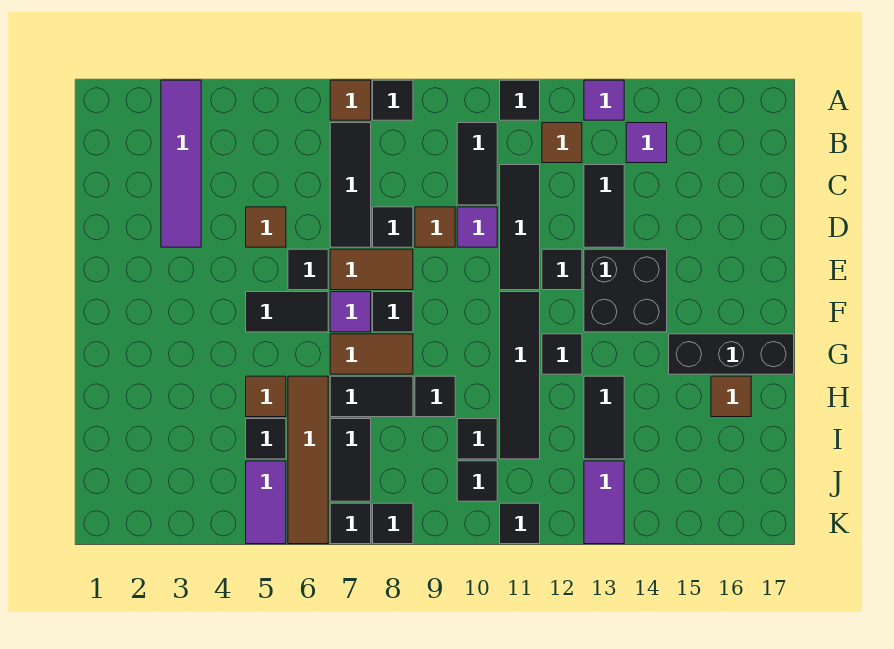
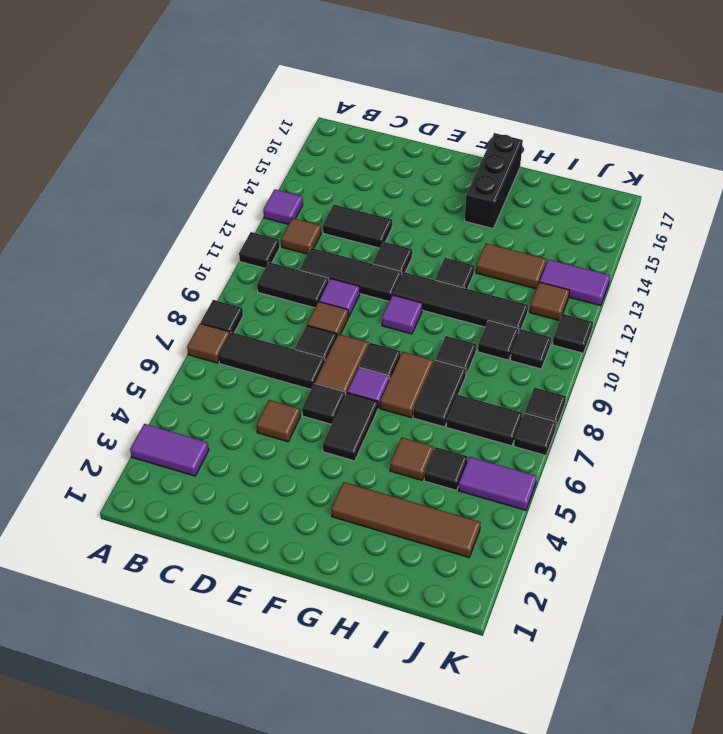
purple tile A3:D3 level 1 -> purple tile A3:B3 level 1
purple tile B14 level 1 -> purple tile F10 level 1
black brick E13:F14 level 1 -> none
brown tile H6:K6 level 1 -> brown tile G3:J3 level 1
black tile H13:I13 level 1 -> brown tile H13:I13 level 1
brown tile H16 level 1 -> brown tile J12 level 1

